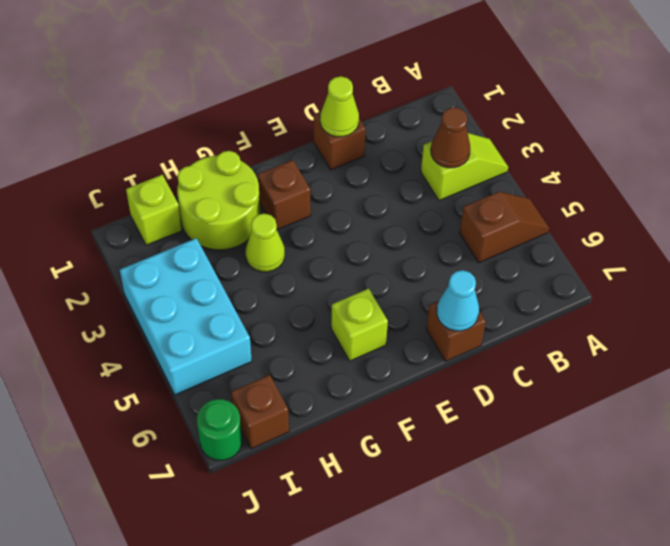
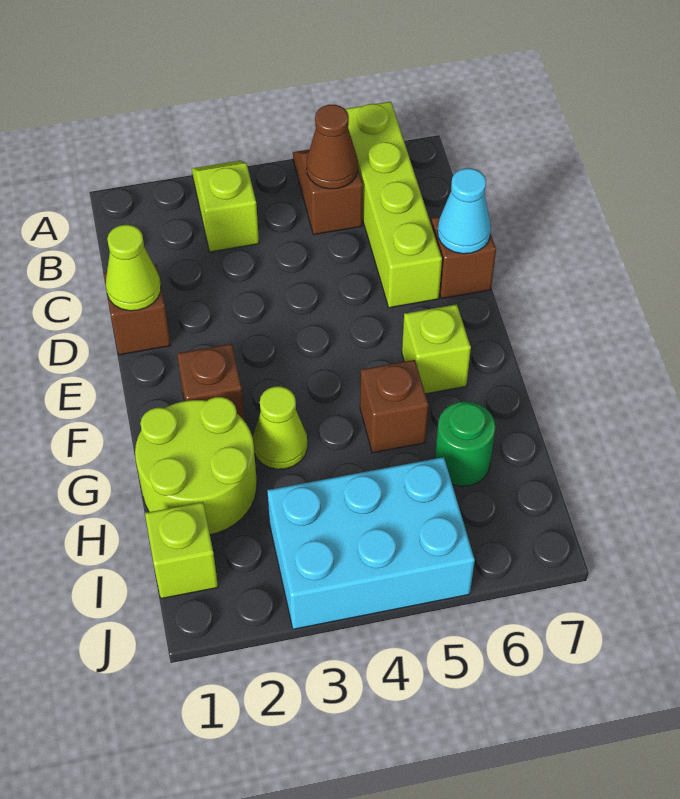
none -> lime brick A6:D6 level 1
brown cone B3 level 2 -> brown cone B5 level 2
brown brick I7 level 1 -> brown brick G5 level 1
green round brick J7 level 1 -> green round brick H6 level 1

